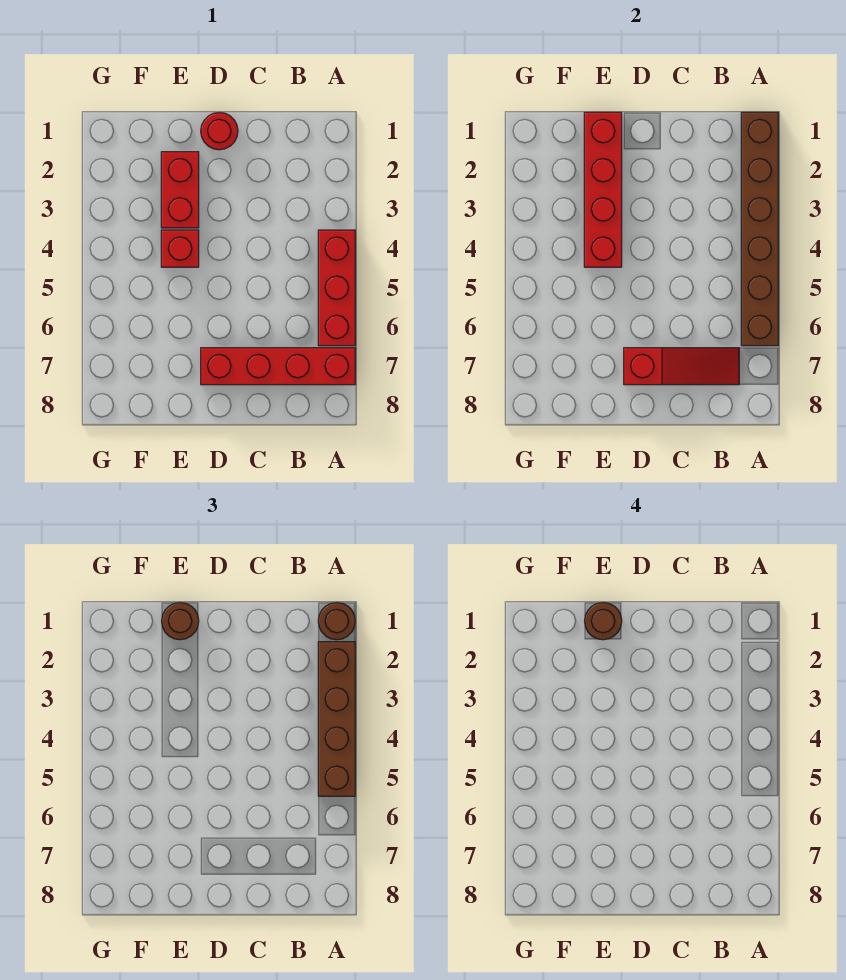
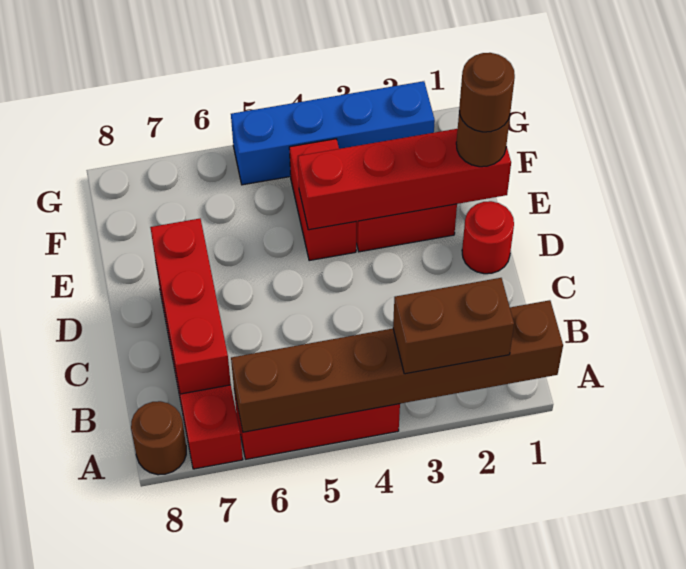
brown round brick A1 level 3 -> brown round brick A8 level 1
brown brick A2:A5 level 3 -> brown brick A2:A3 level 3
red slope B7:D7 level 2 top D -> red brick B7:D7 level 2
red brick E4 level 1 -> red brick E4:F4 level 1
none -> blue brick G2:G5 level 1

